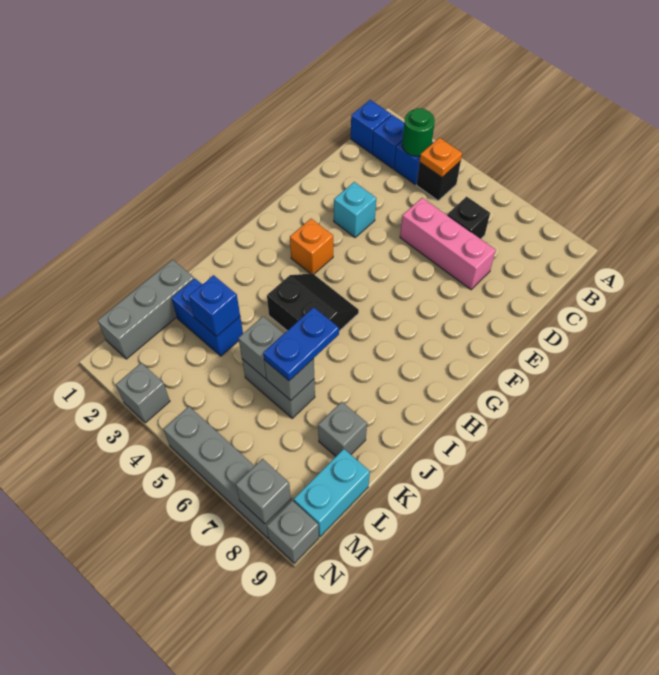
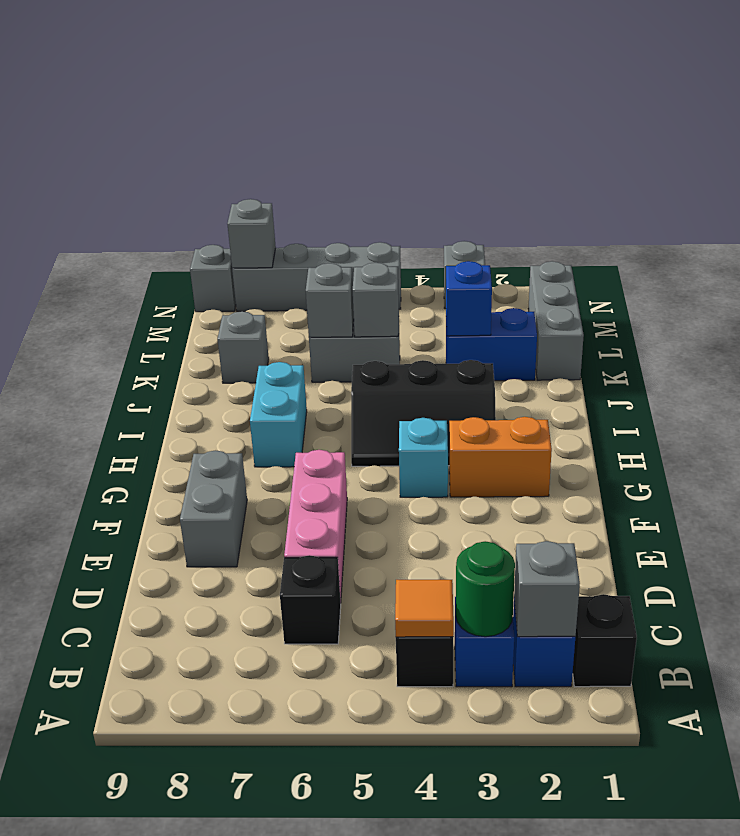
blue brick B1 level 1 -> black brick B1 level 1
none -> grey brick B2 level 2
orange plate B4 level 2 -> orange tile B4 level 2
pink brick D5:D7 level 1 -> pink brick D6:F6 level 1
cyan brick E3 level 1 -> cyan brick G4 level 1
none -> grey brick E8:F8 level 1
orange brick G3 level 1 -> orange brick G2:G3 level 1
black slope H4:I5 level 1 top I -> black slope H3:I5 level 1 top I
blue plate J6:K6 level 3 -> none
cyan brick L9:M9 level 1 -> cyan brick H7:I7 level 1

